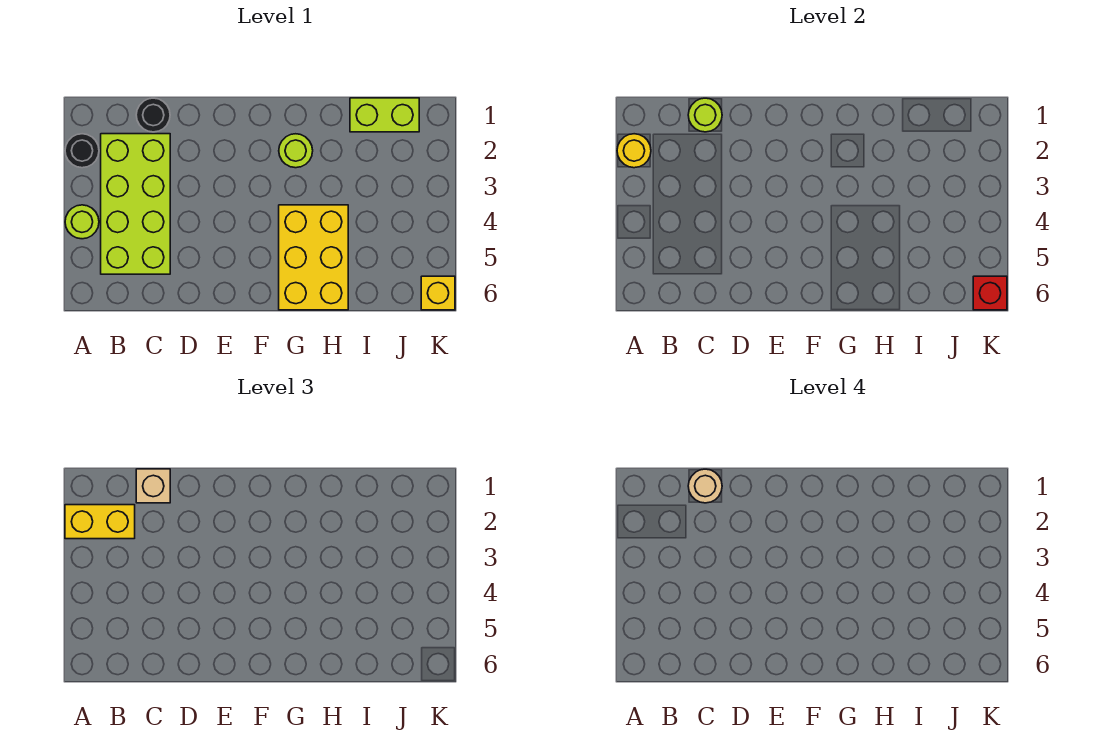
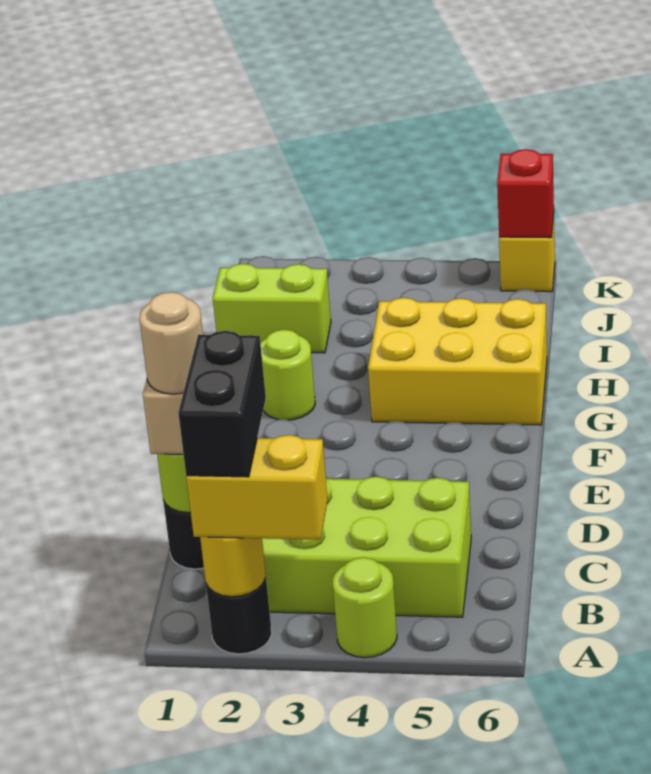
yellow brick A2:B2 level 3 -> yellow brick A2:A3 level 3
none -> black brick A2:B2 level 4
lime brick I1:J1 level 1 -> lime brick I1:I2 level 1

